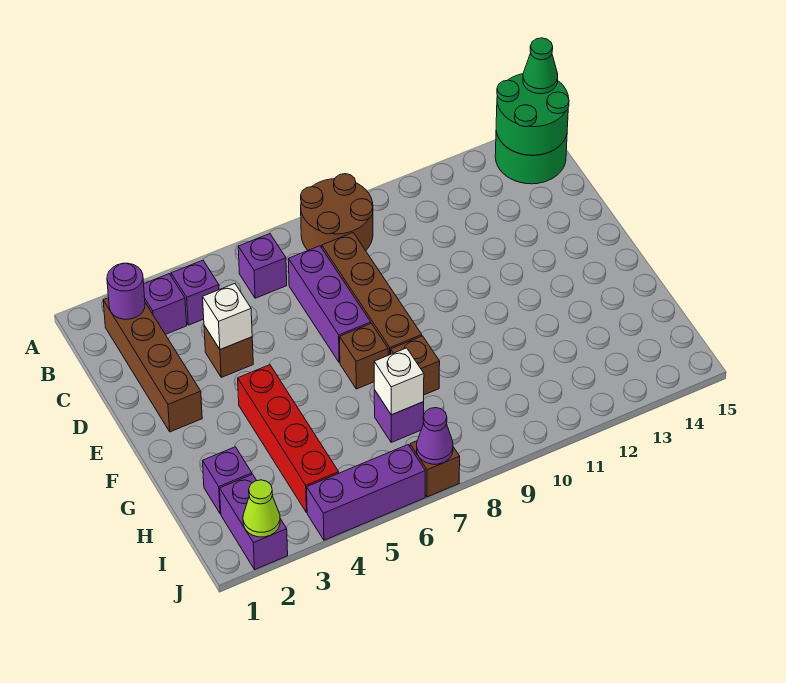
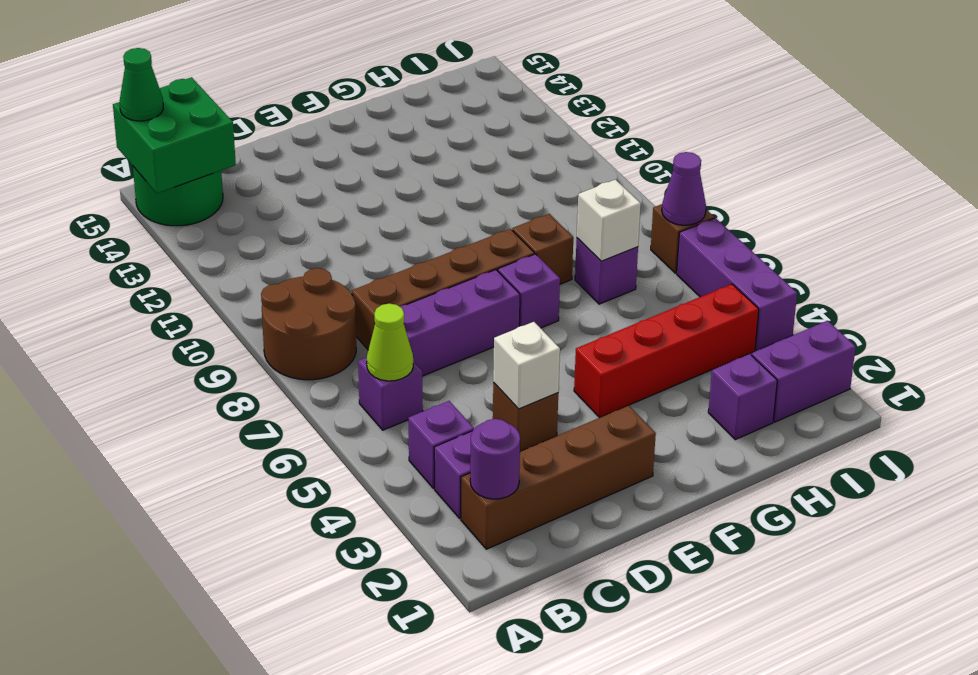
green round brick A14:B15 level 2 -> green brick A14:B15 level 2
brown brick F7 level 1 -> purple brick F7 level 1
lime cone J2 level 2 -> lime cone B6 level 2

